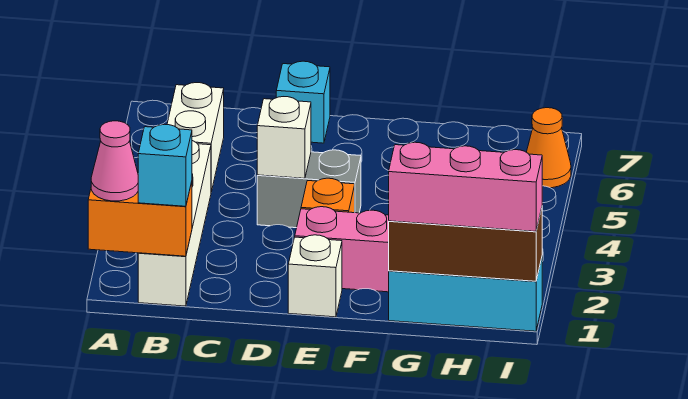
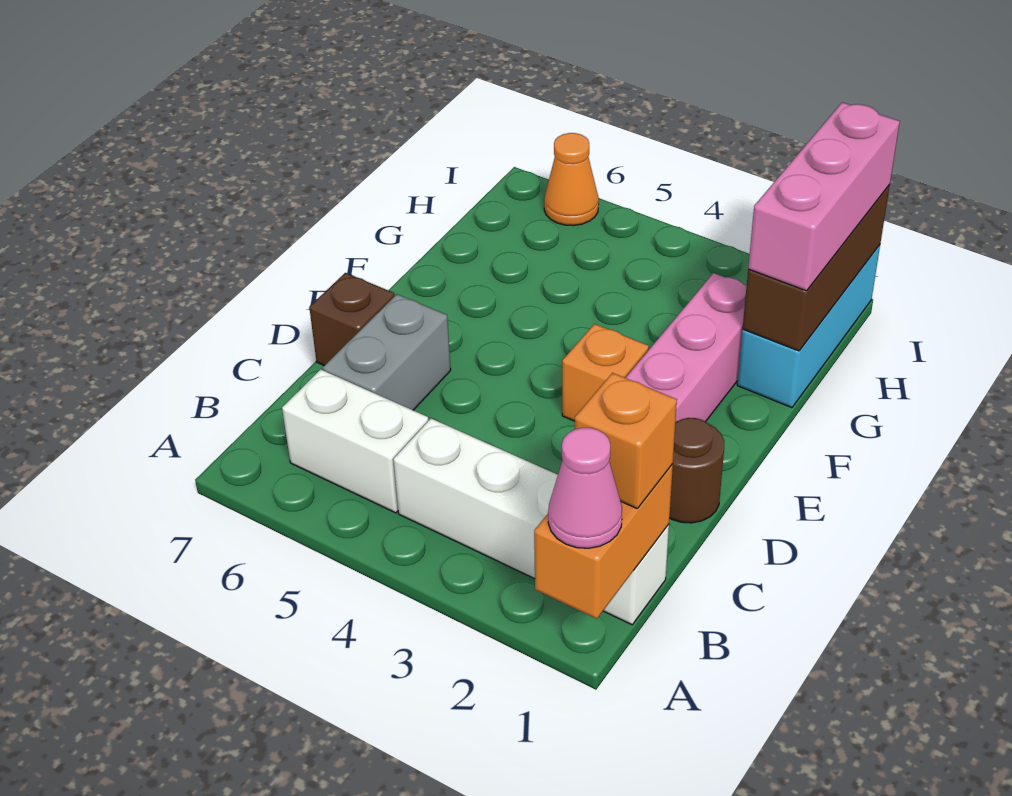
cyan brick B1 level 3 -> orange brick B1 level 3
none -> brown round brick D1 level 1
grey brick D4:E4 level 1 -> grey brick C6:D6 level 1
white brick D4 level 2 -> none
cyan brick D7 level 1 -> brown brick D7 level 1
white brick E1 level 1 -> none

